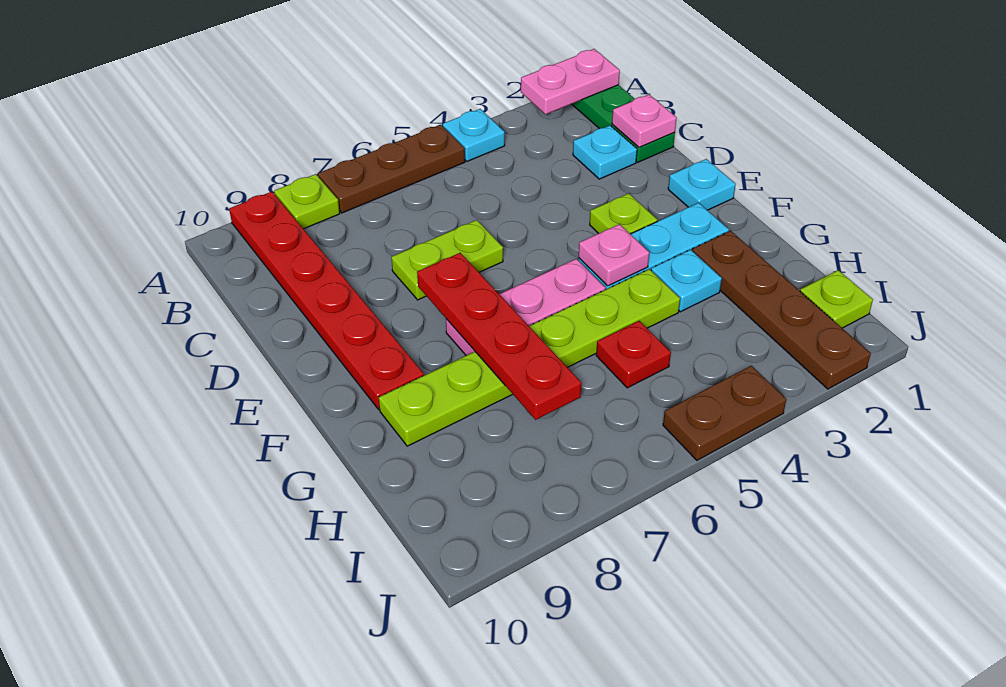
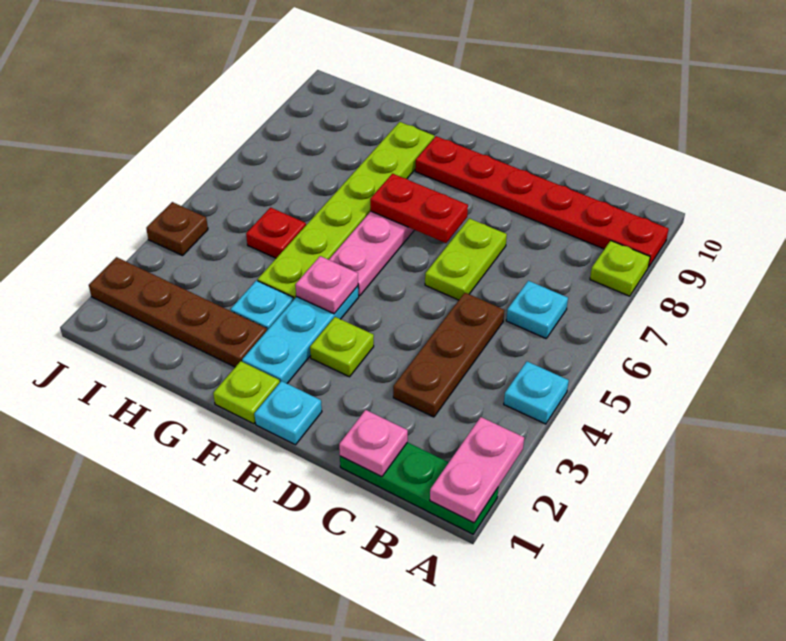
brown plate A5:A7 level 1 -> brown plate C3:C5 level 1
cyan plate C2 level 1 -> cyan plate B6 level 1
red plate E7:H7 level 2 -> red plate E7:F7 level 2
lime plate I1 level 1 -> lime plate F1 level 1
brown plate J4:J5 level 1 -> brown plate J4 level 1

